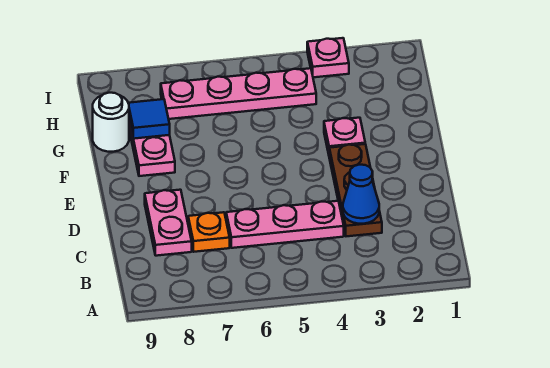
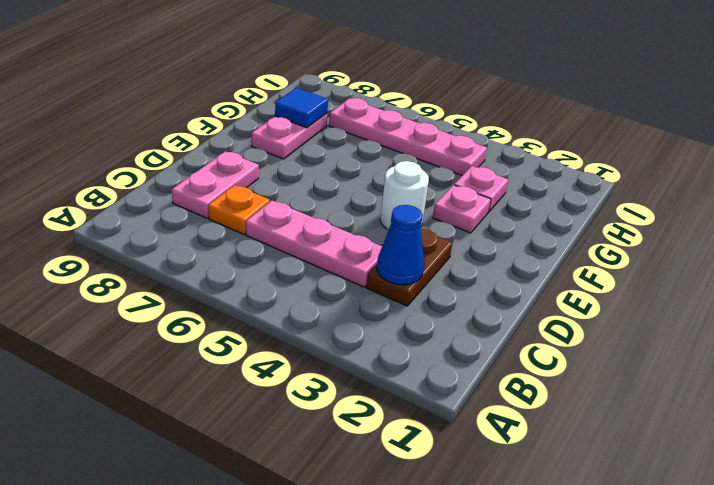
brown plate C3:E3 level 1 -> brown plate C3:D3 level 1
white round brick G9 level 1 -> white round brick E4 level 1
pink plate I3 level 1 -> pink plate G3 level 1

